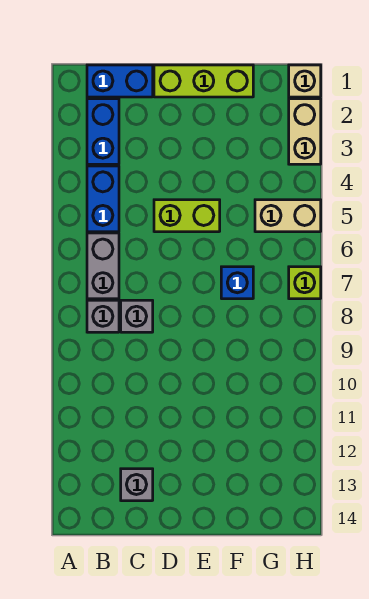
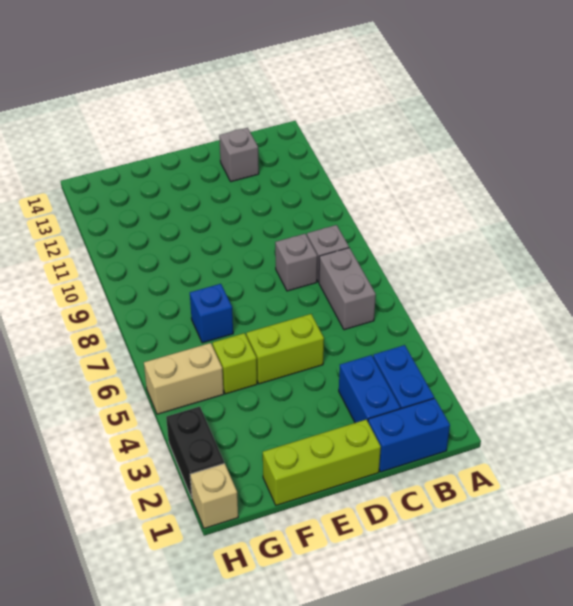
blue brick B4:B5 level 1 -> blue brick C2:C3 level 1
tan brick H2:H3 level 1 -> black brick H2:H3 level 1
lime brick H7 level 1 -> lime brick F5 level 1

